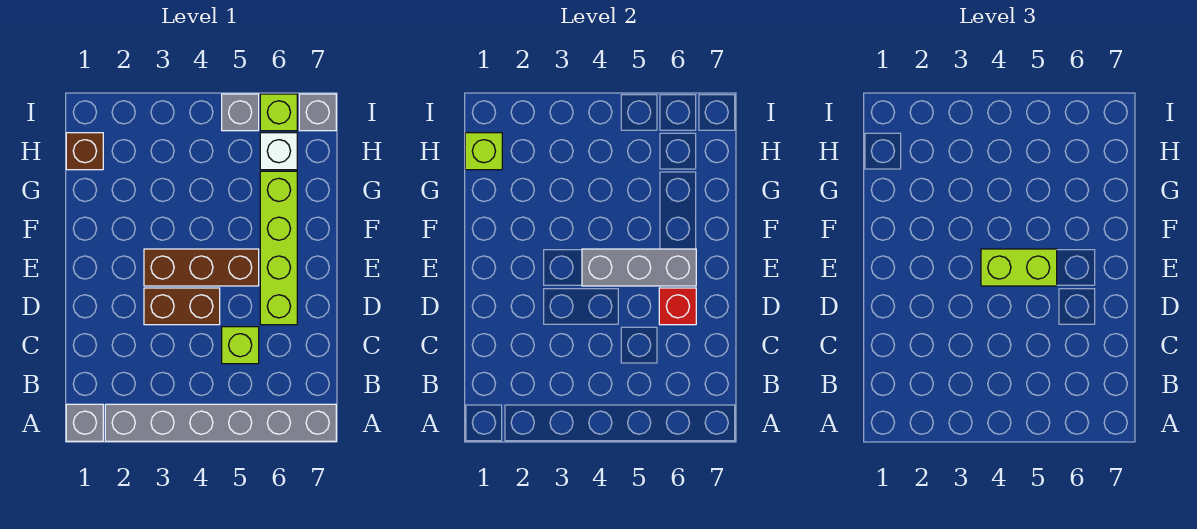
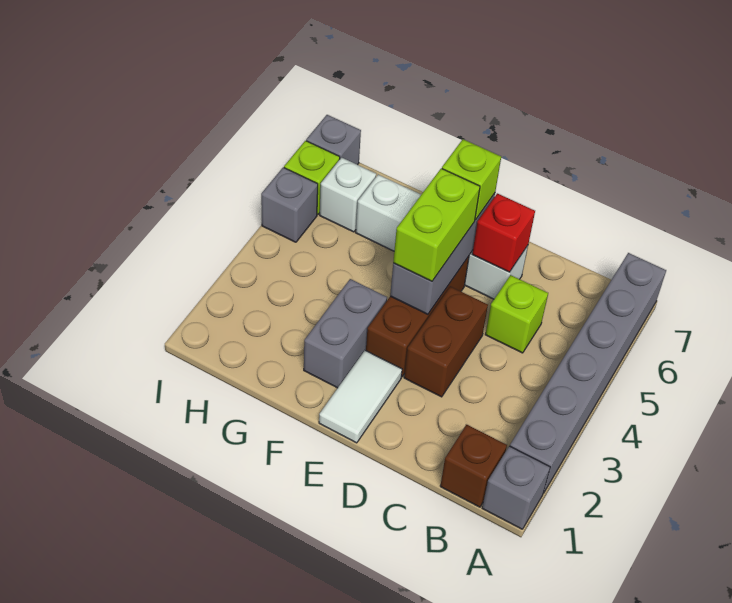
lime brick D6:G6 level 1 -> white brick D6:G6 level 1
none -> white tile E1:E2 level 1
none -> grey brick F2:F3 level 1
brown brick H1 level 1 -> brown brick B1 level 1
lime brick H1 level 2 -> lime brick E6 level 3

